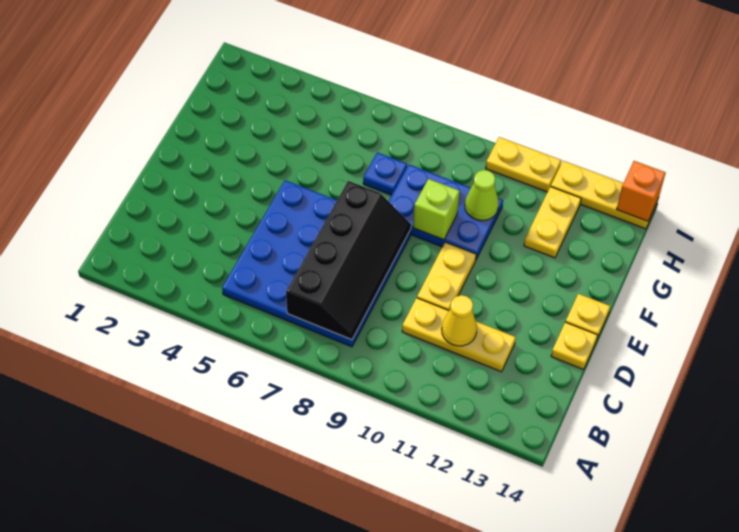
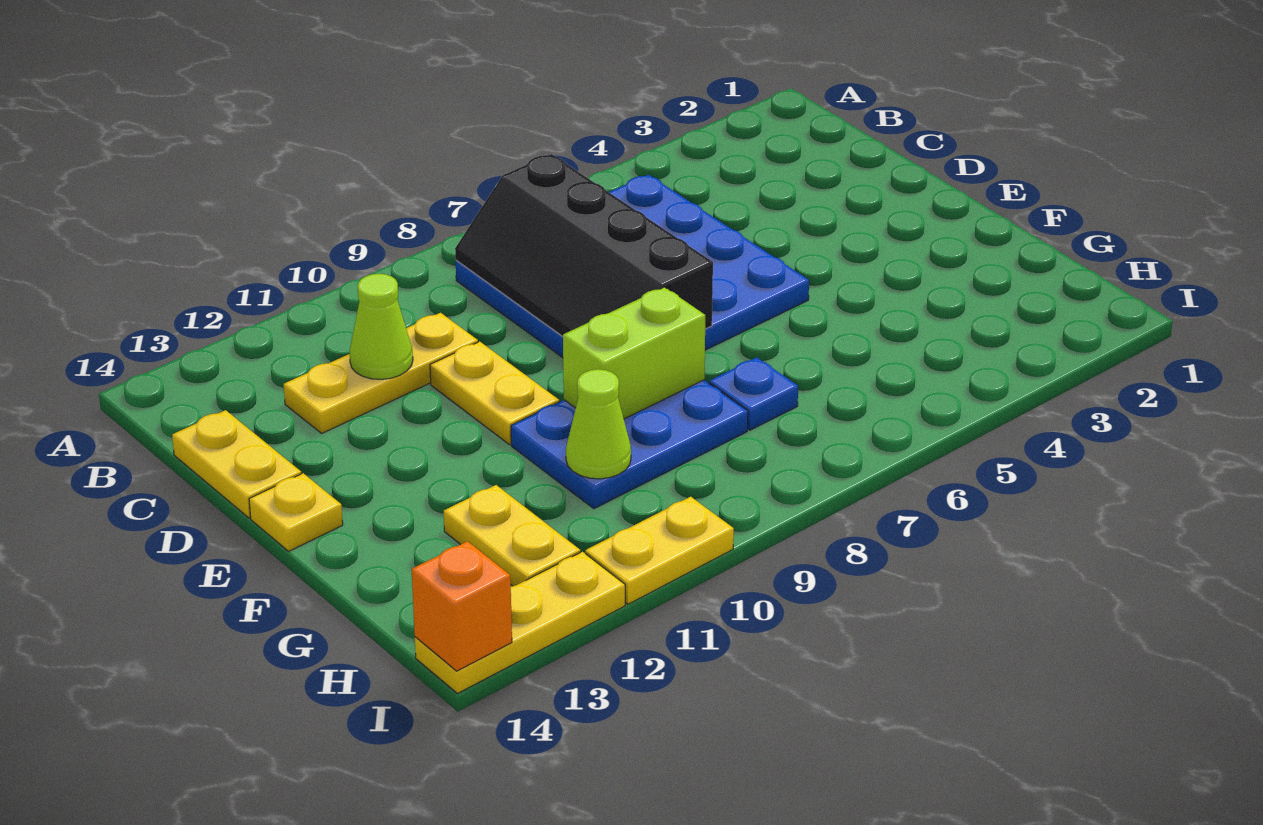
yellow cone C11 level 2 -> lime cone C11 level 2
yellow plate D14 level 1 -> yellow plate C14:D14 level 1
lime brick F9 level 2 -> lime brick F8:F9 level 2

